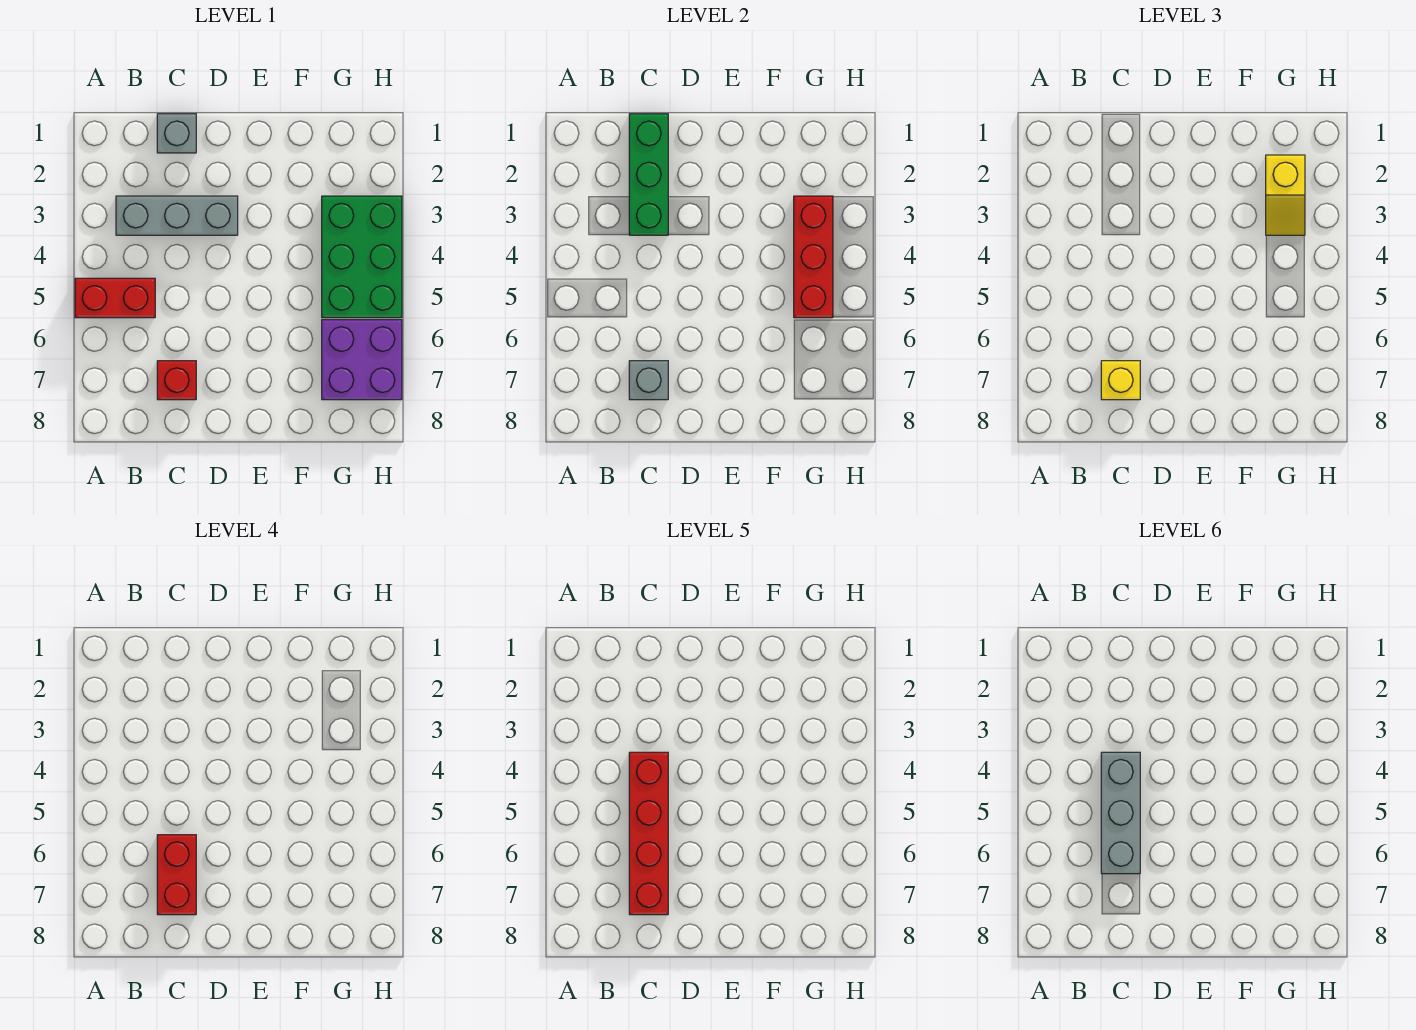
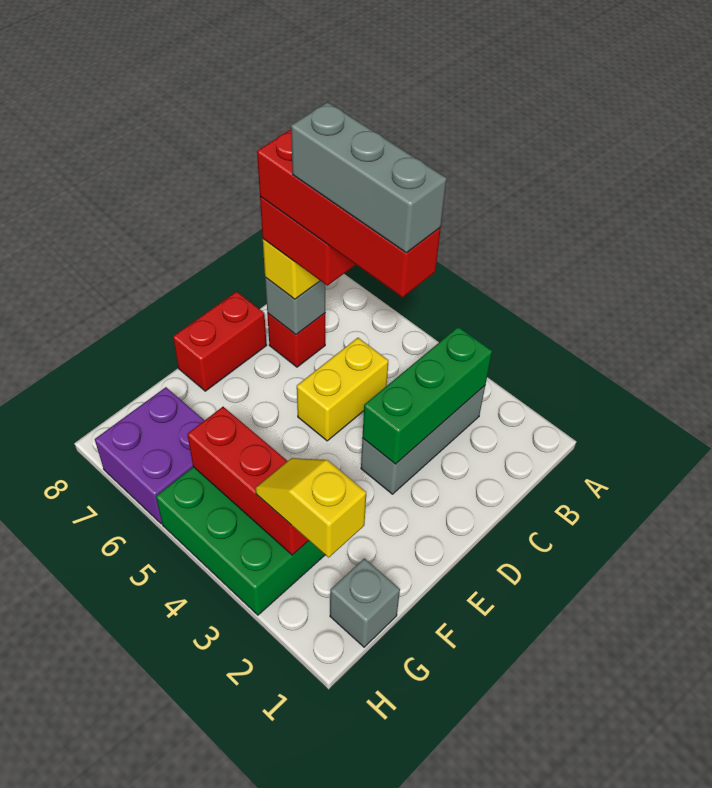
red brick A5:B5 level 1 -> red brick D8:E8 level 1
grey brick C1 level 1 -> grey brick G1 level 1
green brick C1:C3 level 2 -> green brick B3:D3 level 2
none -> yellow brick C5:D5 level 1

